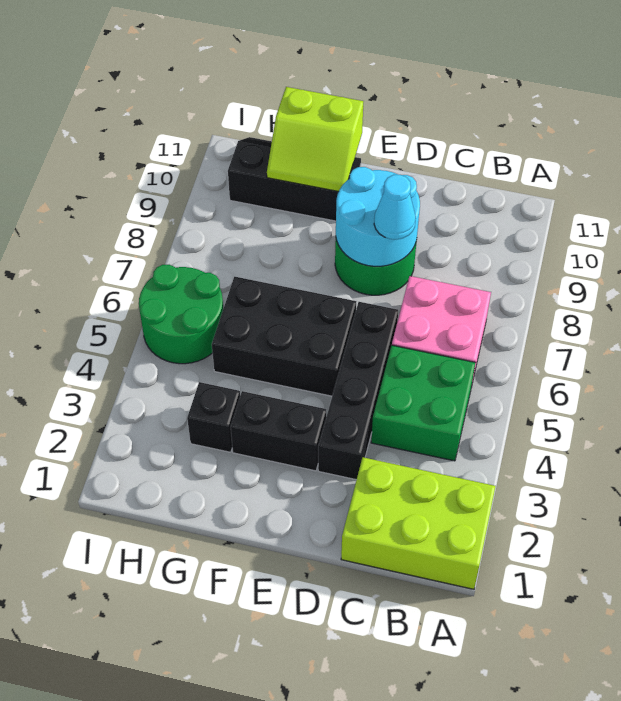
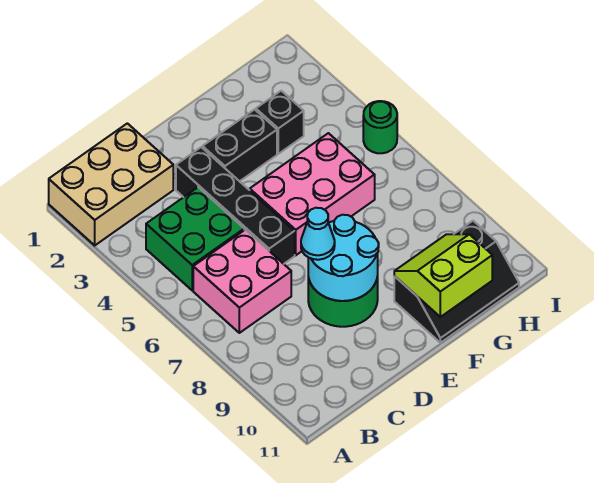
lime brick A1:C2 level 1 -> tan brick A1:C2 level 1
black brick E5:G6 level 1 -> pink brick E5:G6 level 1
green round brick H5:I6 level 1 -> green round brick I5 level 1

